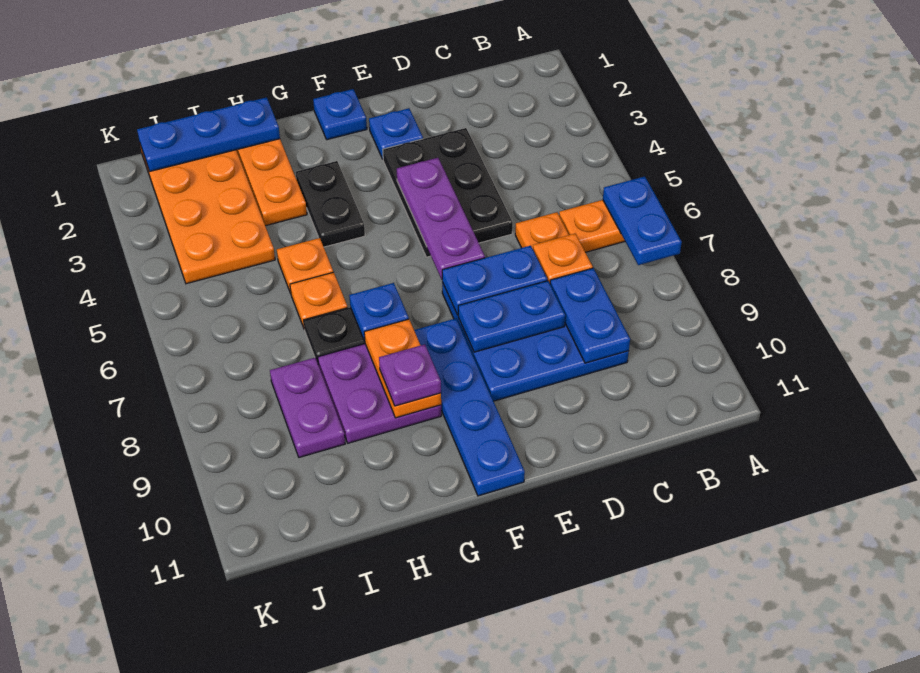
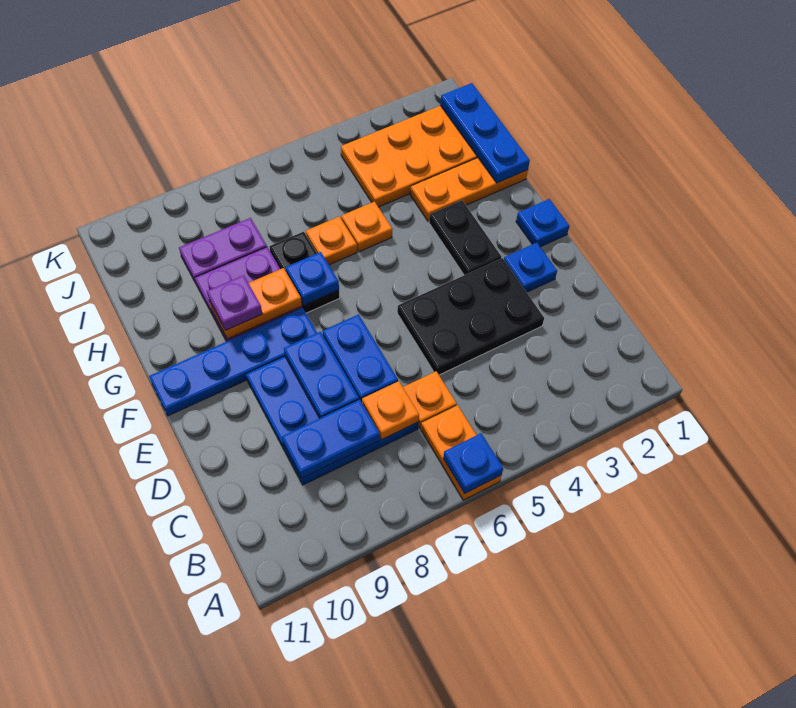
blue plate A6:A7 level 2 -> blue plate A6 level 2
purple plate E4:E6 level 2 -> none
black plate G3:G4 level 1 -> black plate F3:G3 level 1

